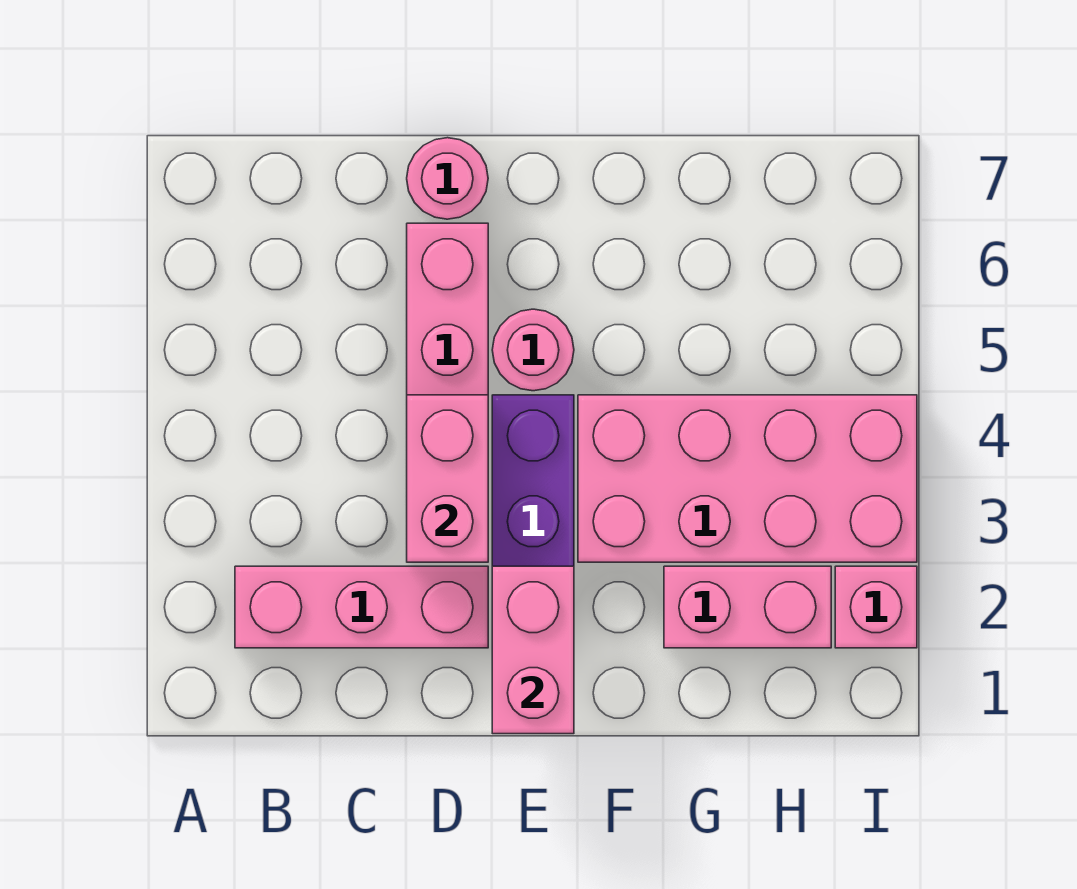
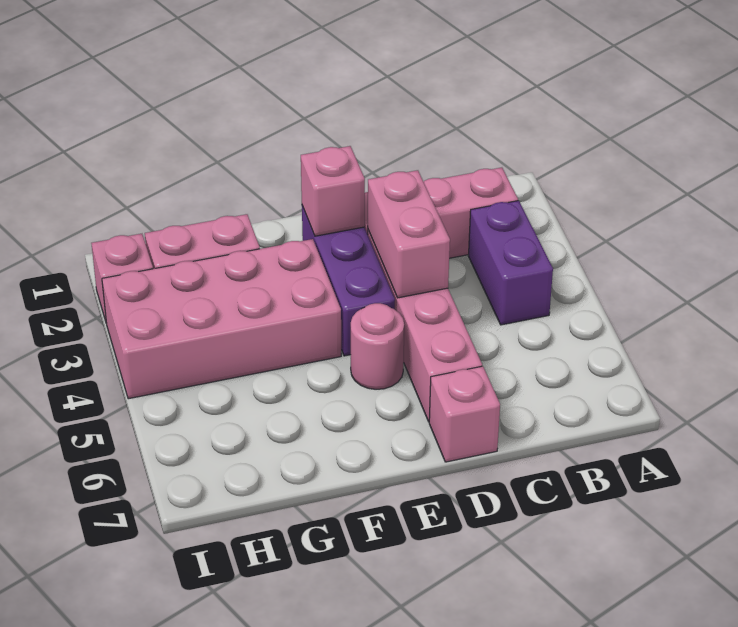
none -> purple brick B3:B4 level 1
pink round brick D7 level 1 -> pink brick D7 level 1
pink brick E1:E2 level 2 -> pink brick E2 level 2

